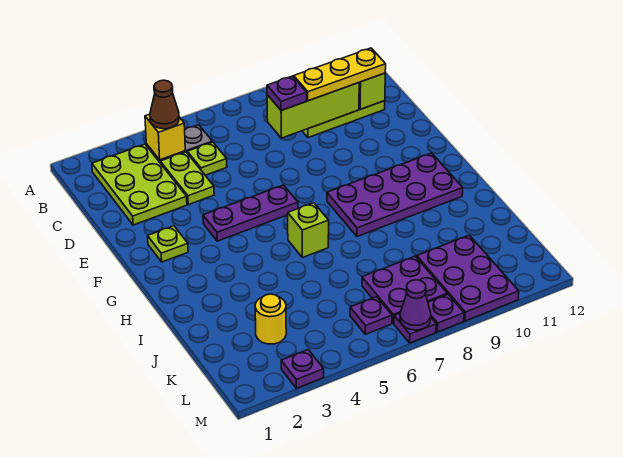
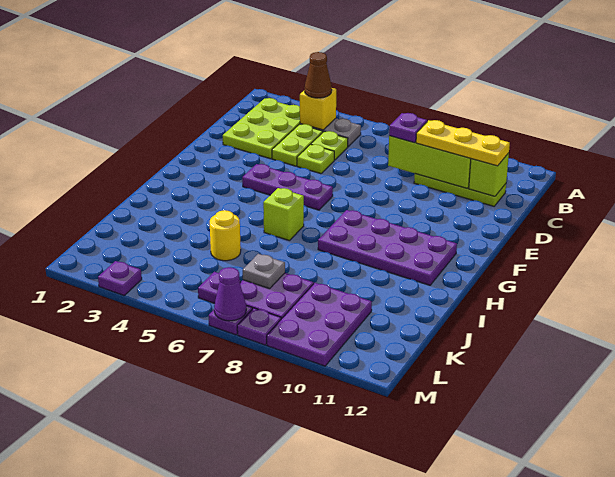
lime plate F2 level 1 -> lime plate D5 level 1
yellow round brick K3 level 1 -> yellow round brick J5 level 1
none -> grey plate K7 level 2

